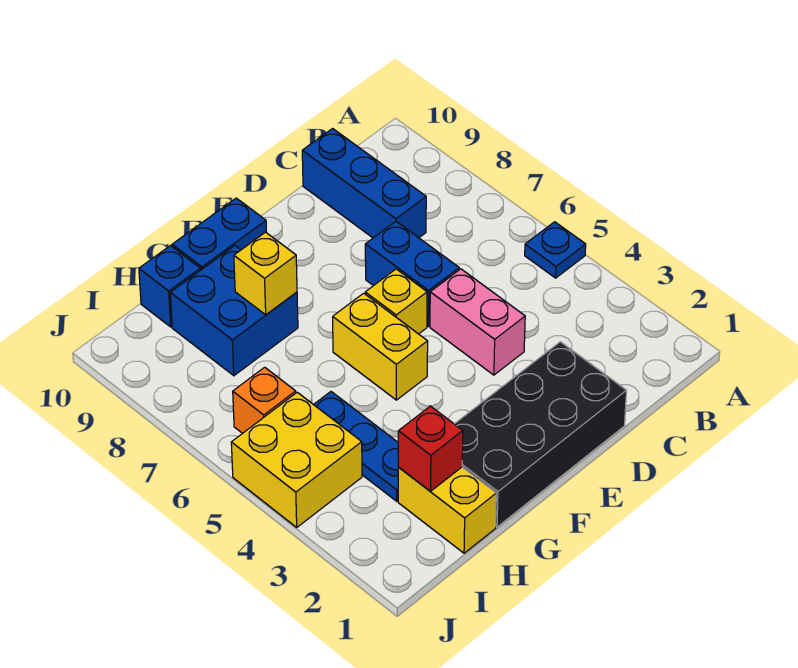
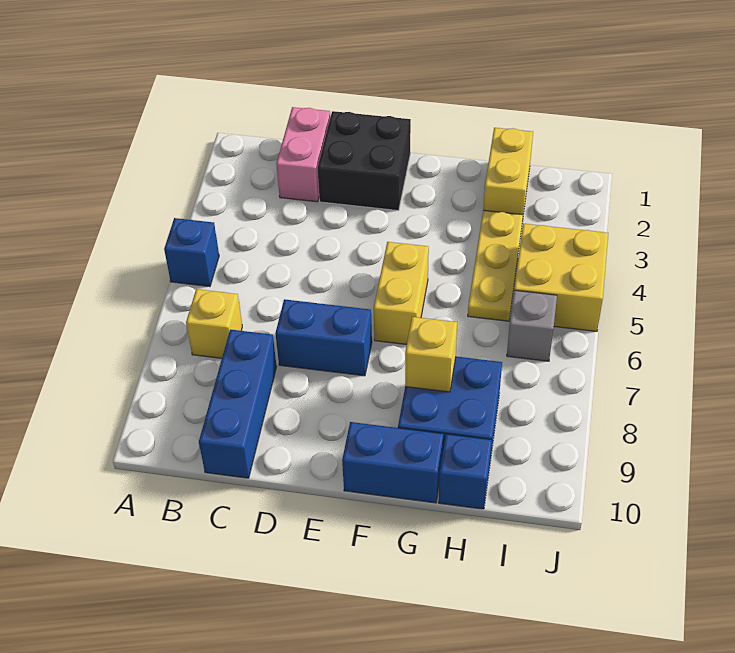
blue plate A5 level 1 -> blue brick A5 level 1
black brick D1:G2 level 1 -> black brick D1:E2 level 1
pink brick D4:D5 level 1 -> pink brick C1:C2 level 1
blue brick D6:D7 level 1 -> blue brick D7:E7 level 1
yellow brick E6 level 1 -> yellow brick B7 level 1
red brick H2 level 2 -> none
blue plate H3:H5 level 1 -> yellow plate H3:H5 level 1
orange brick I6 level 1 -> grey brick I6 level 1

